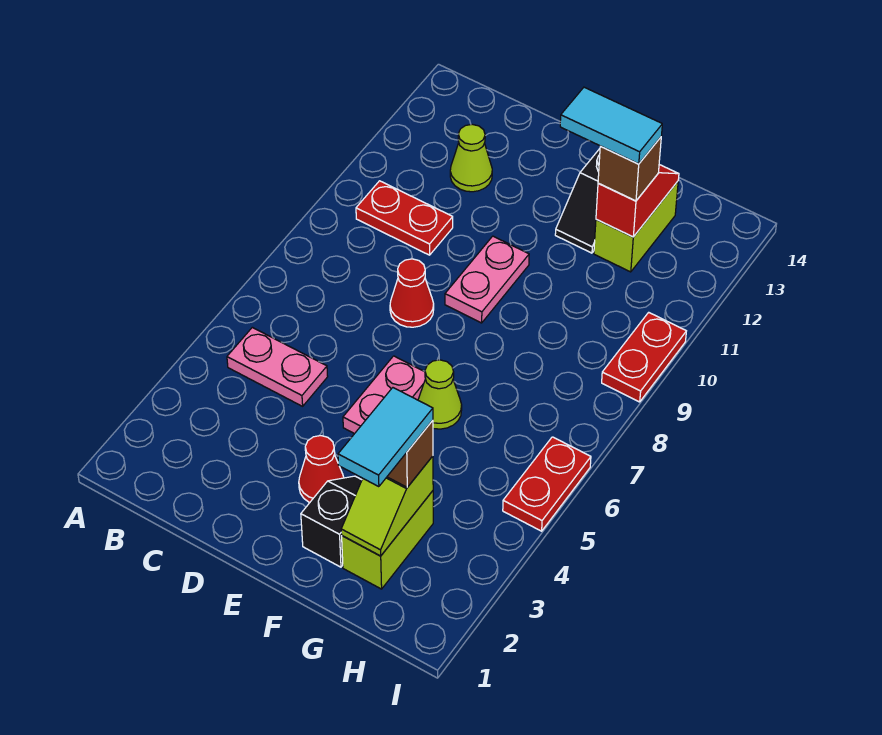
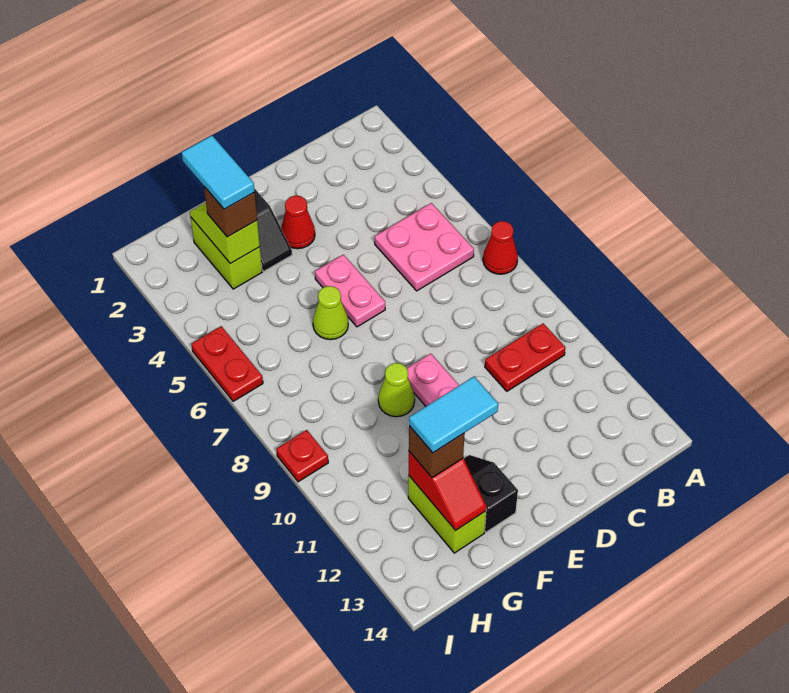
pink plate B5:C5 level 1 -> pink plate B5:C6 level 1
lime cone C12 level 1 -> lime cone F9 level 1
red cone D8 level 1 -> red cone A7 level 1
red plate I9:I10 level 1 -> red plate I9 level 1

